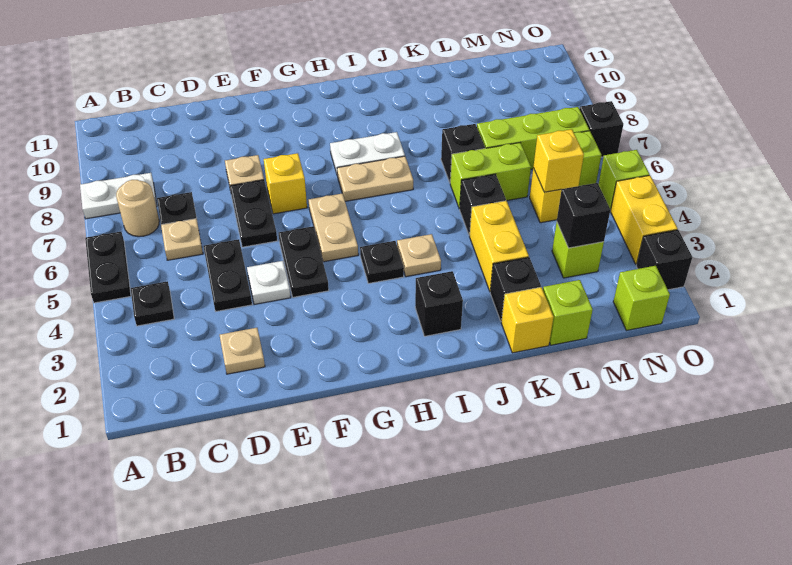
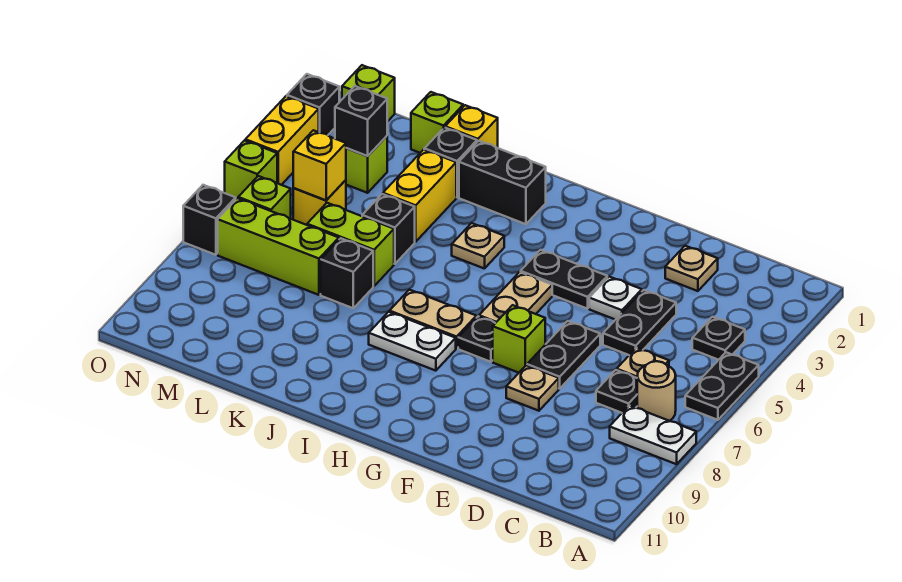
black plate F4:F5 level 1 -> black plate F4:G4 level 1
yellow brick F7 level 1 -> lime brick F7 level 1
black plate H4 level 1 -> black plate G7 level 1
black brick I2 level 1 -> black brick I2:J2 level 1

